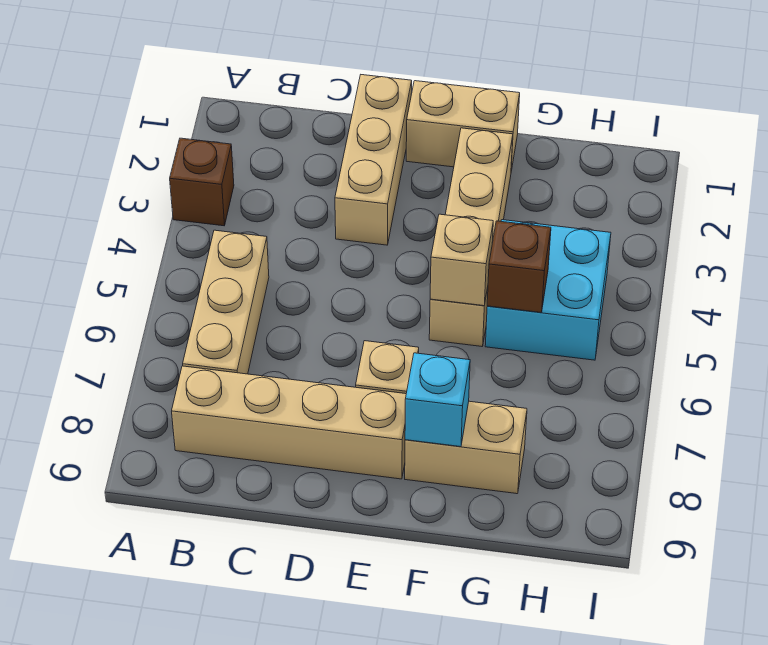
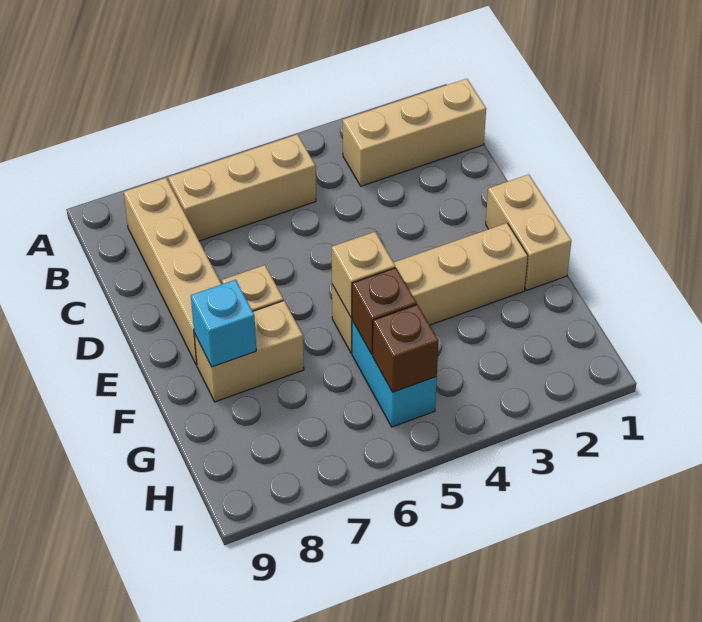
brown brick A3 level 1 -> brown brick H5 level 2
tan brick D1:D3 level 1 -> tan brick B1:B3 level 1
tan brick F8:G8 level 1 -> tan brick F7:F8 level 1
cyan brick G4:H5 level 1 -> cyan brick G5:H5 level 1

